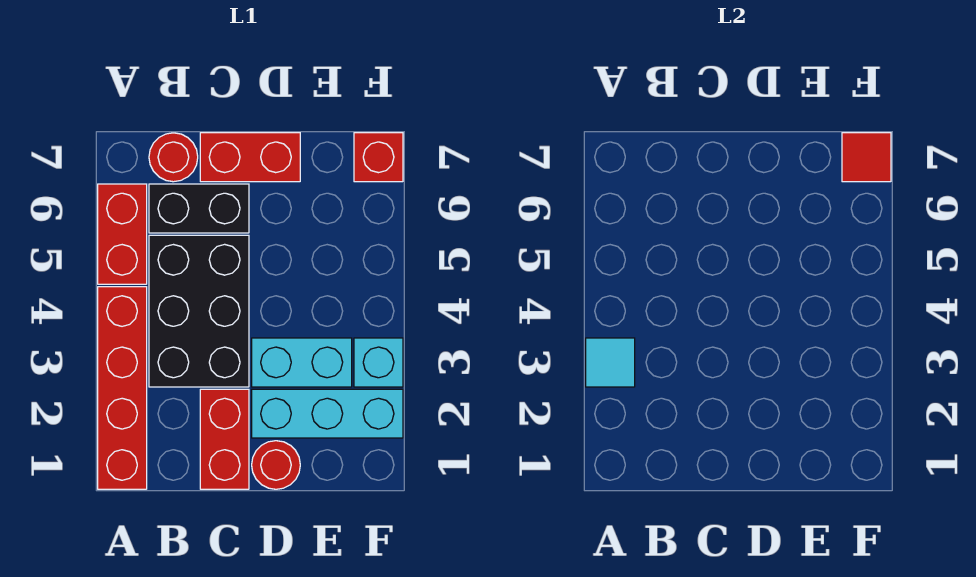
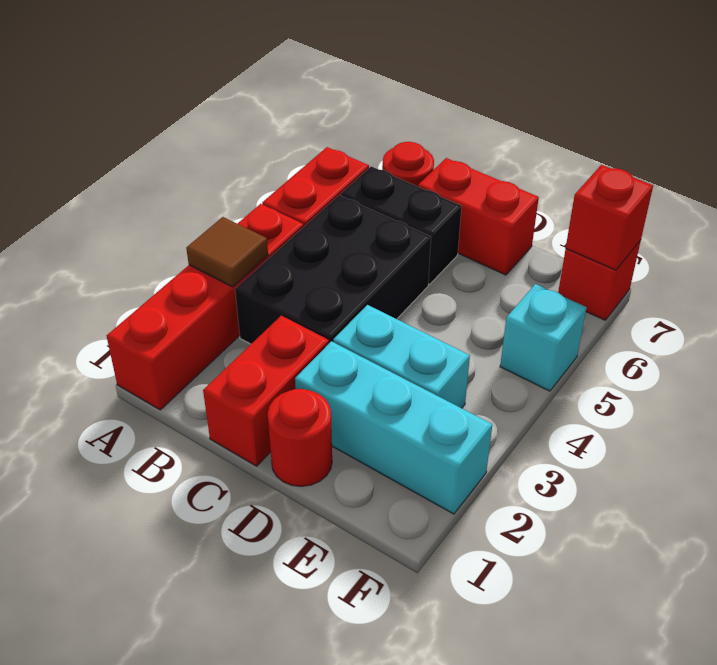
cyan tile A3 level 2 -> brown tile A3 level 2
cyan brick F3 level 1 -> cyan brick F5 level 1
red tile F7 level 2 -> red brick F7 level 2

